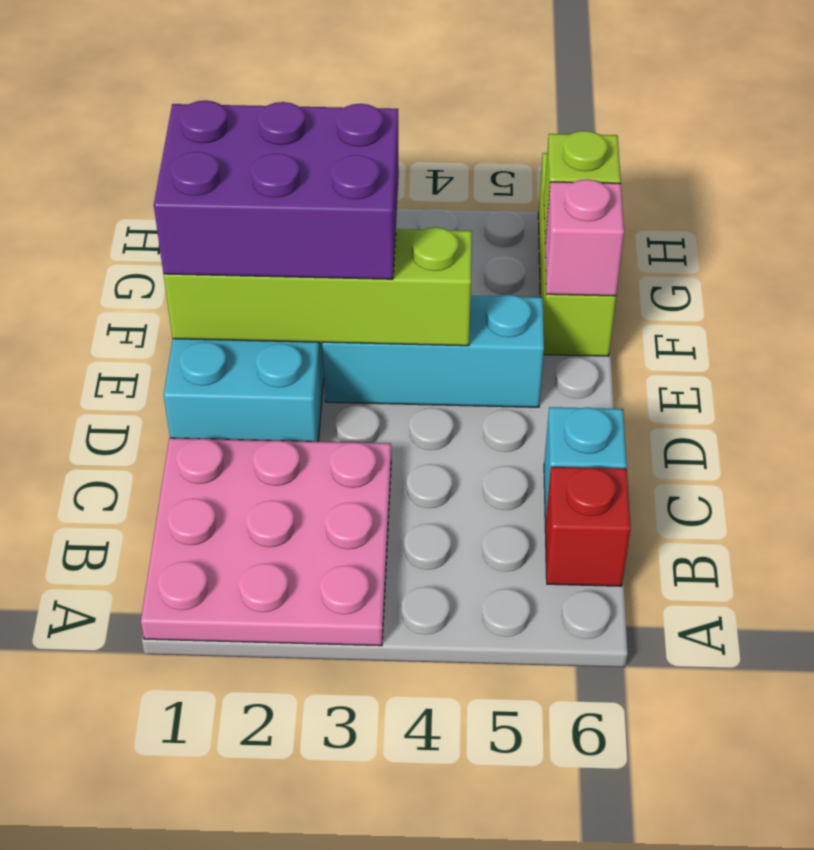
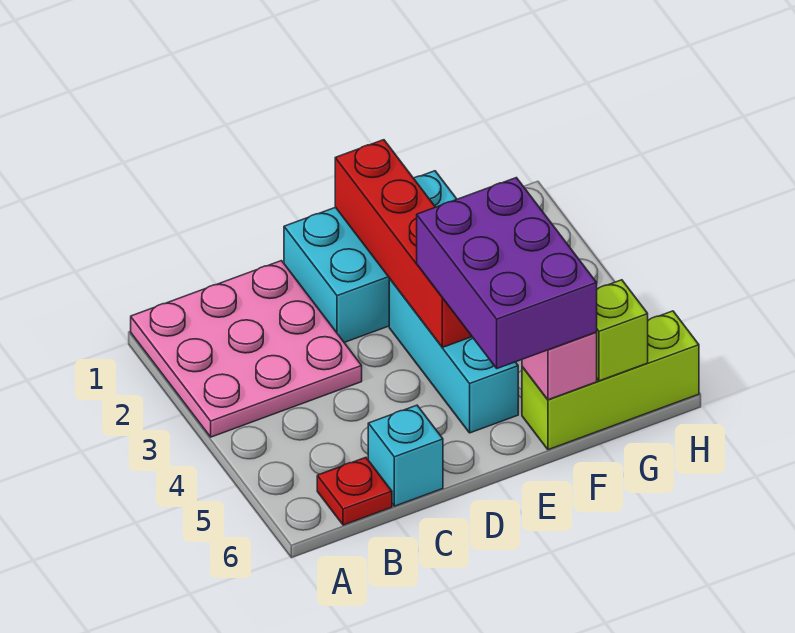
red brick B6 level 1 -> red plate B6 level 1
lime brick E1:E4 level 2 -> red brick E1:E4 level 2
purple brick E1:F3 level 3 -> purple brick E4:F6 level 3

